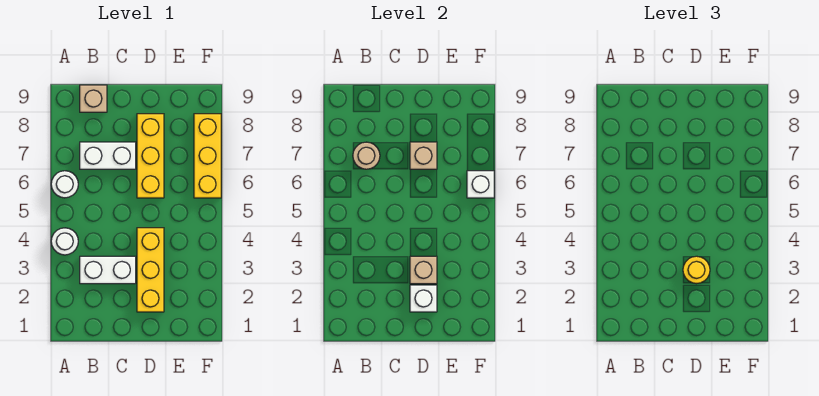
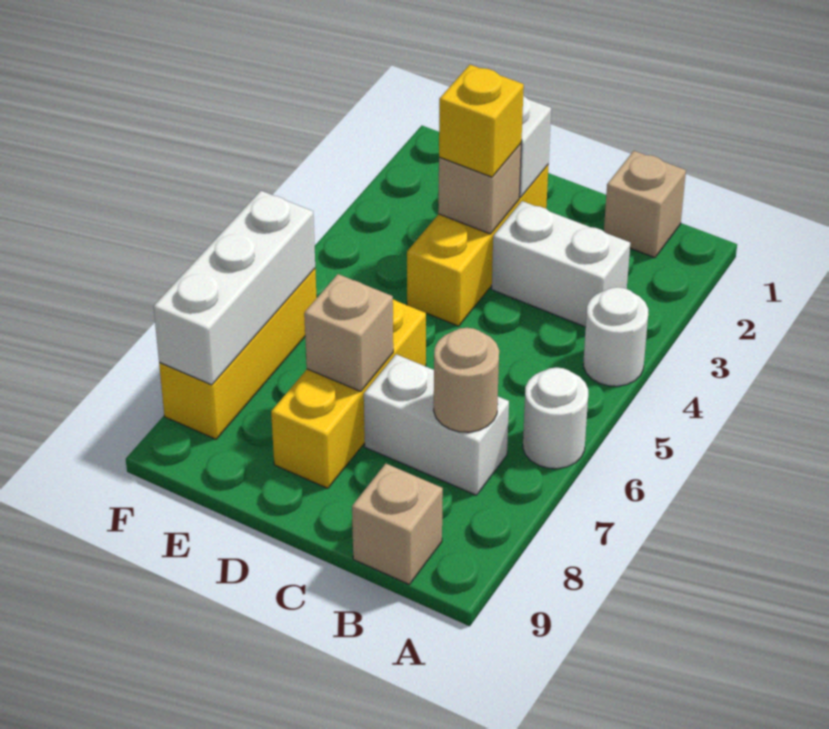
none -> tan brick B1 level 1
yellow round brick D3 level 3 -> yellow brick D3 level 3
white brick F6 level 2 -> white brick F6:F8 level 2

